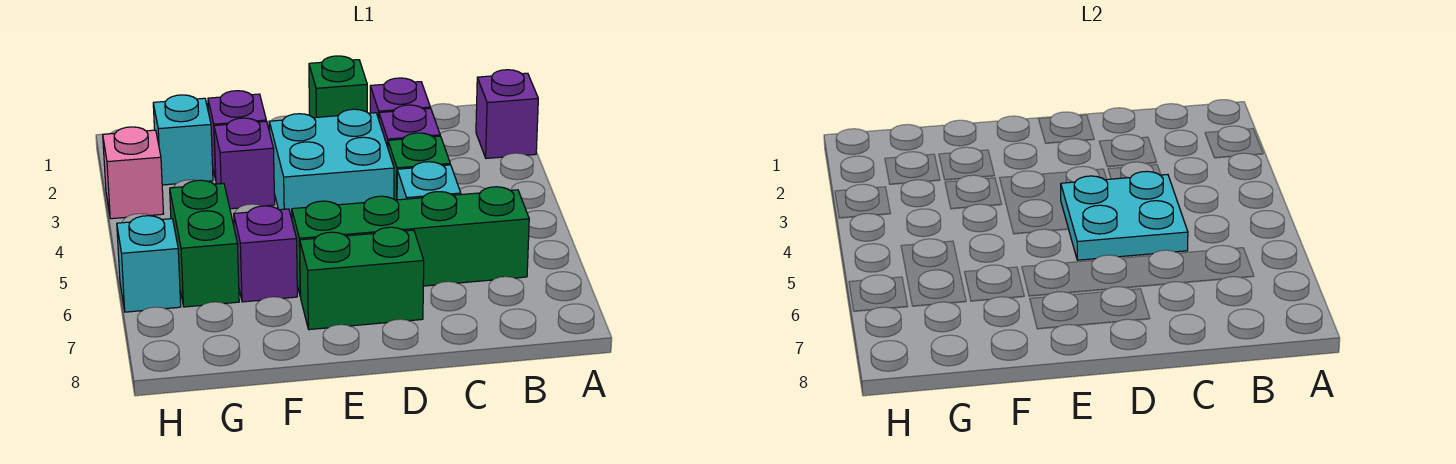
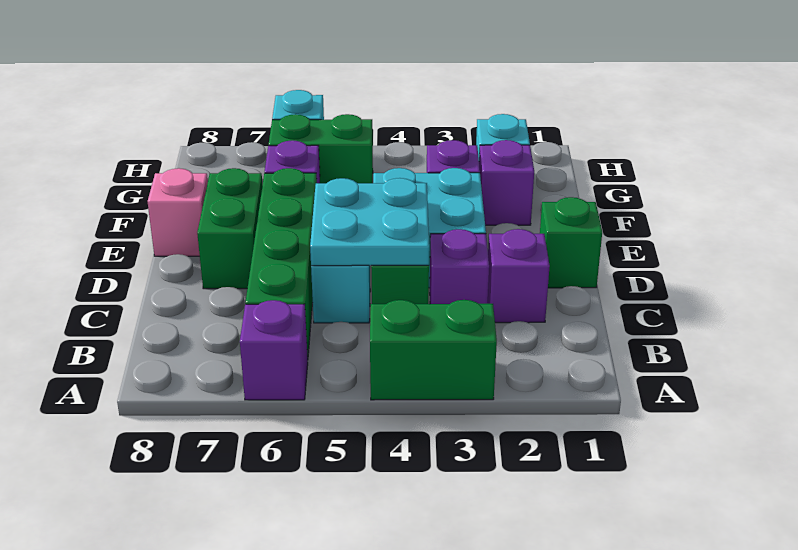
purple brick A2 level 1 -> purple brick A6 level 1
none -> green brick A3:A4 level 1
pink brick H3 level 1 -> pink brick E8 level 1

